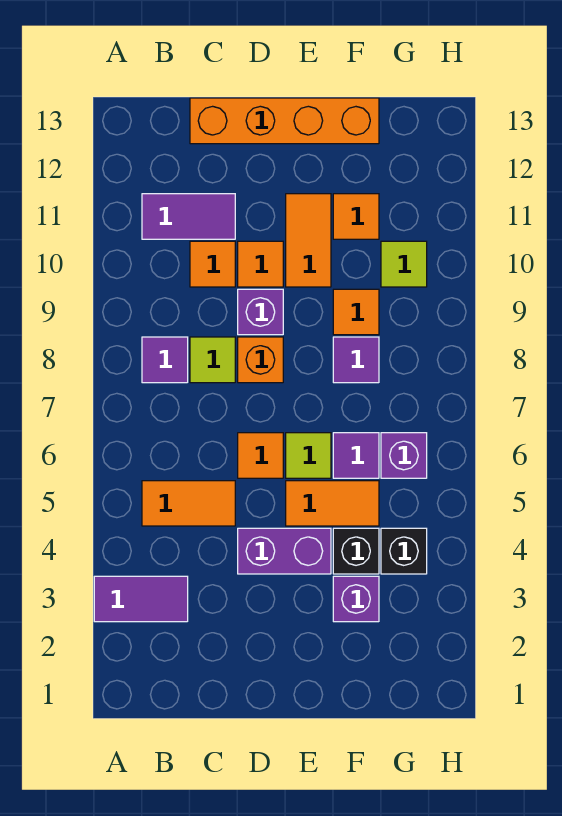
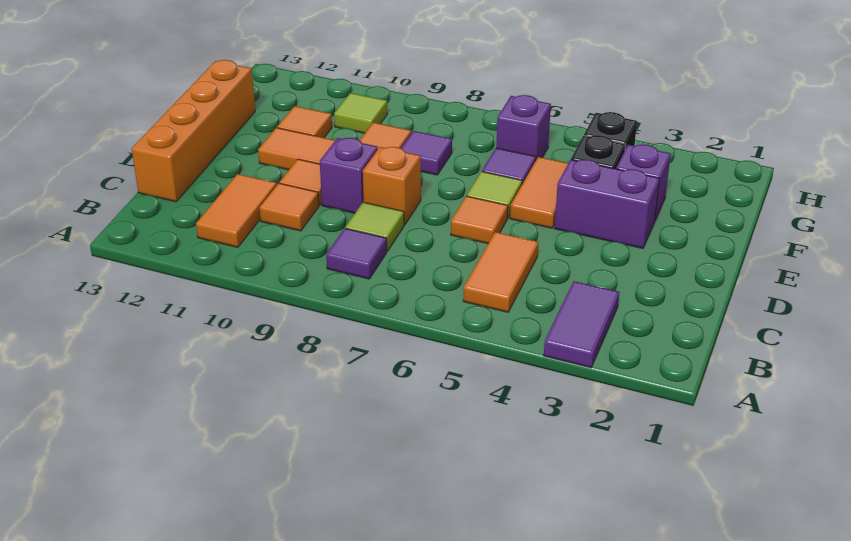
purple tile B11:C11 level 1 -> orange tile B11:C11 level 1
purple brick D4:E4 level 1 -> purple brick E3:E4 level 1

